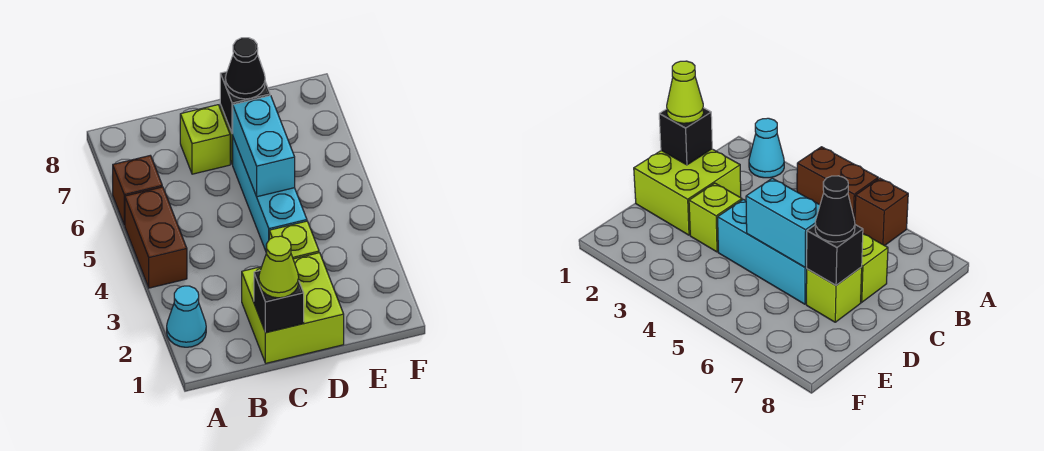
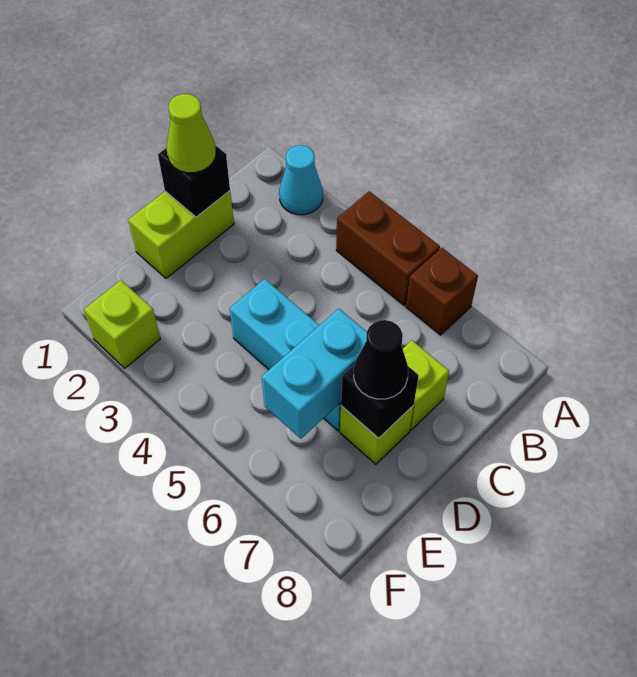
lime brick C1:D2 level 1 -> lime brick C1:D1 level 1
lime brick D3 level 1 -> lime brick F2 level 1
cyan brick D5:D6 level 2 -> cyan brick D6:E6 level 2

